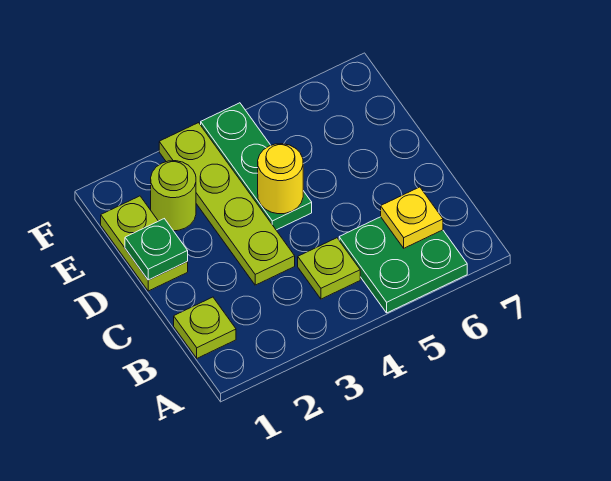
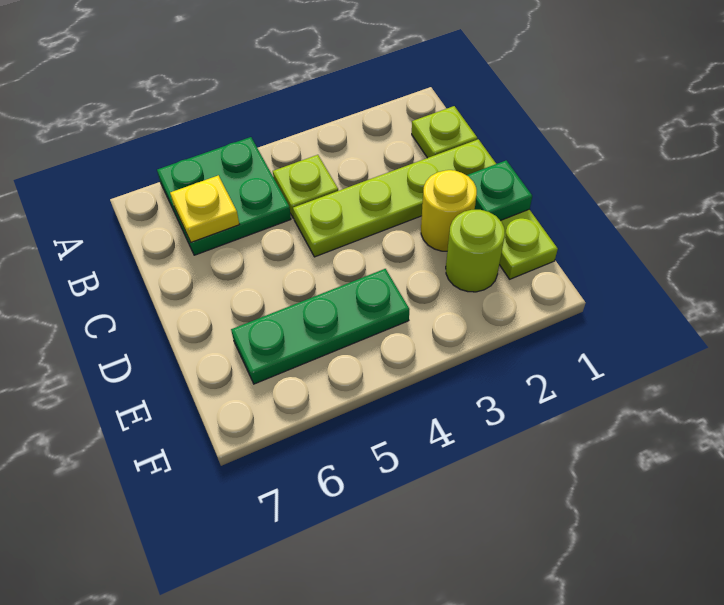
lime plate C3:F3 level 1 -> lime plate C1:C4 level 1
green plate D4:F4 level 1 -> green plate E4:E6 level 1
yellow round brick D4 level 2 -> yellow round brick D2 level 1

